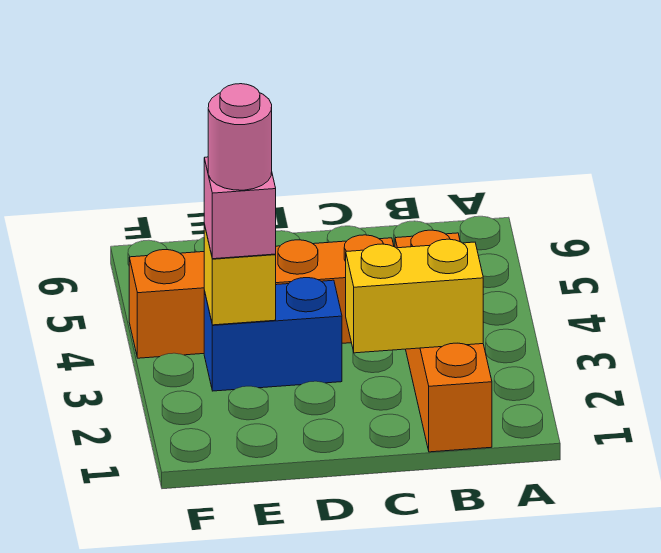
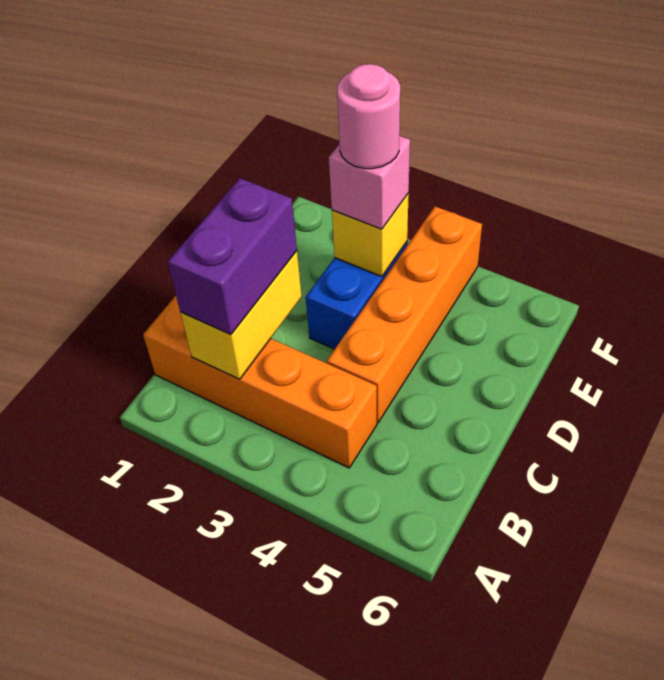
none -> purple brick B2:C2 level 3

